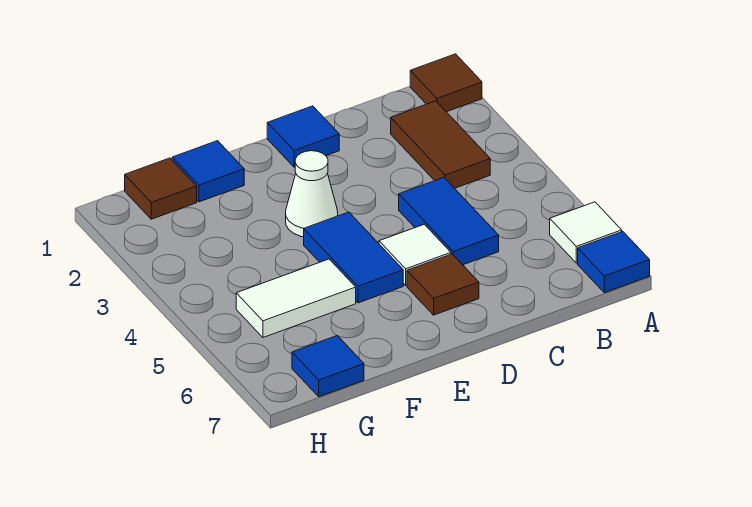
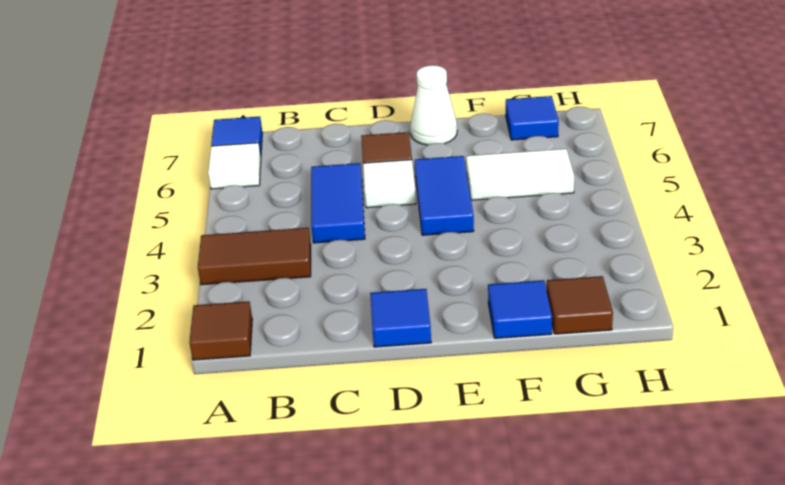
brown tile B2:B3 level 1 -> brown tile A3:B3 level 1
white cone E3 level 1 -> white cone E7 level 1

